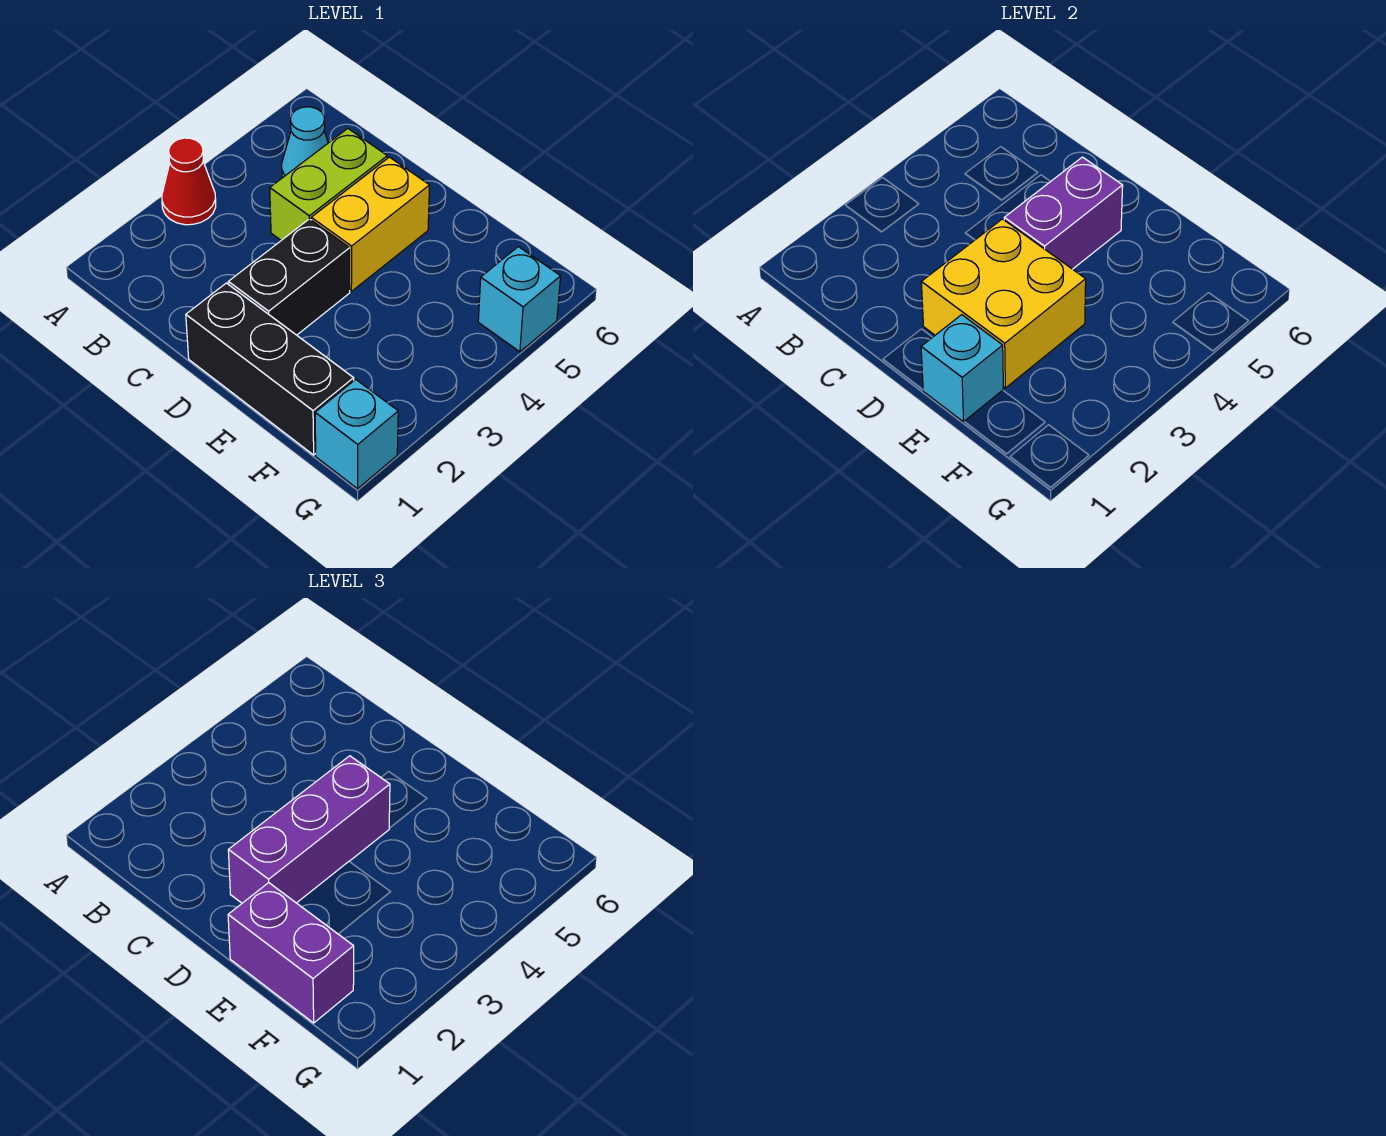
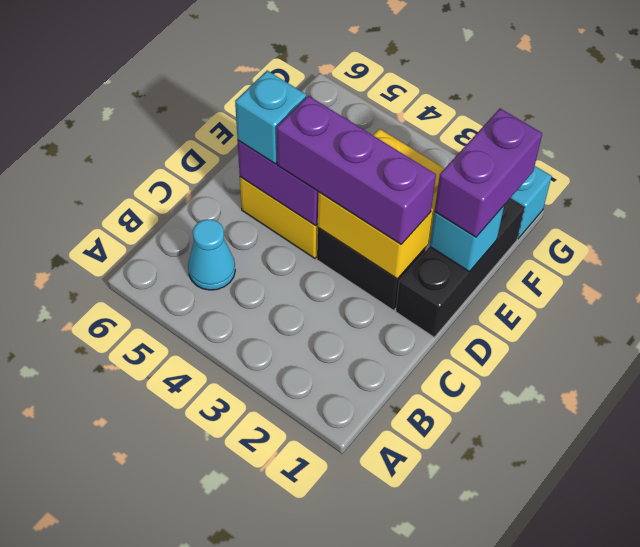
red cone A3 level 1 -> none
lime brick C4:C5 level 1 -> none
cyan brick G5 level 1 -> cyan brick D5 level 3

